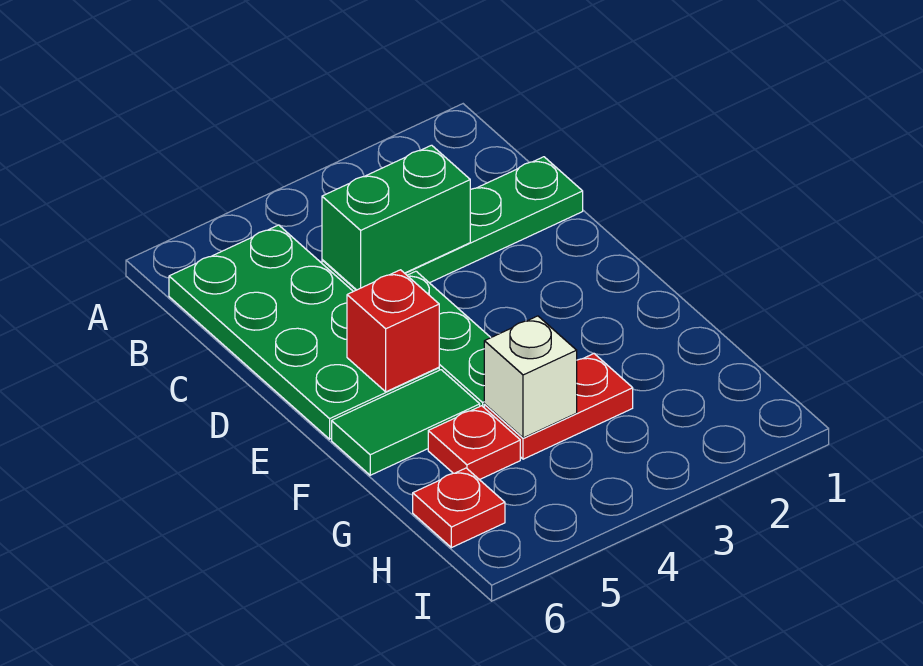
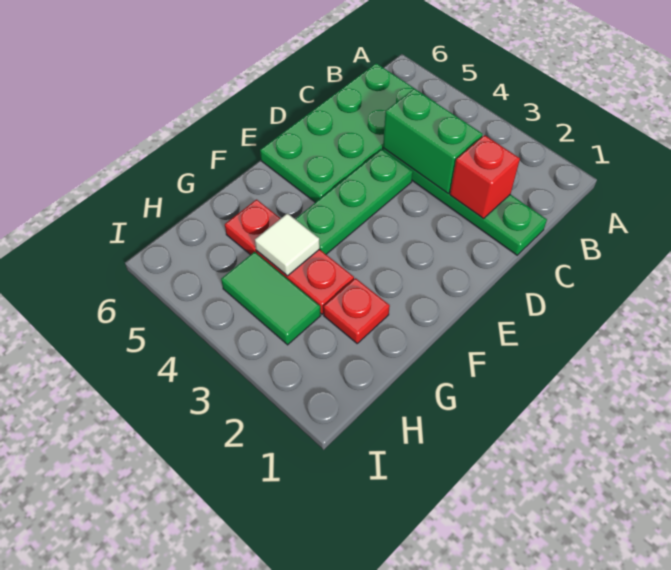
red brick E5 level 2 -> red brick C2 level 2
green tile F5:F6 level 1 -> green tile H3:H4 level 1
white brick G4 level 2 -> white tile G4 level 2
red plate H6 level 1 -> red plate G2 level 1

